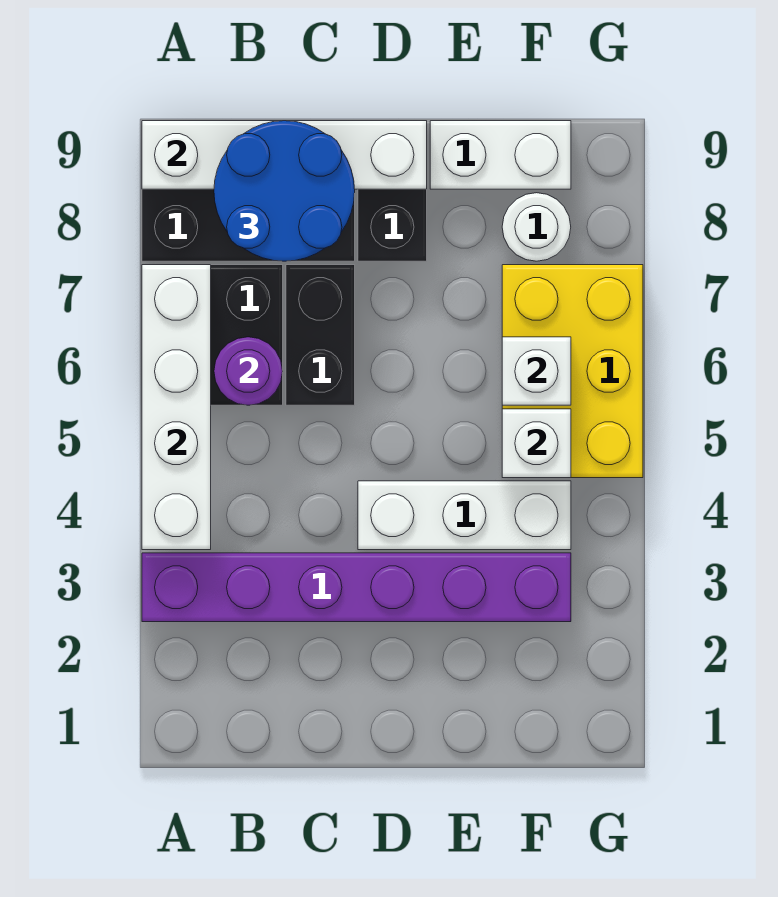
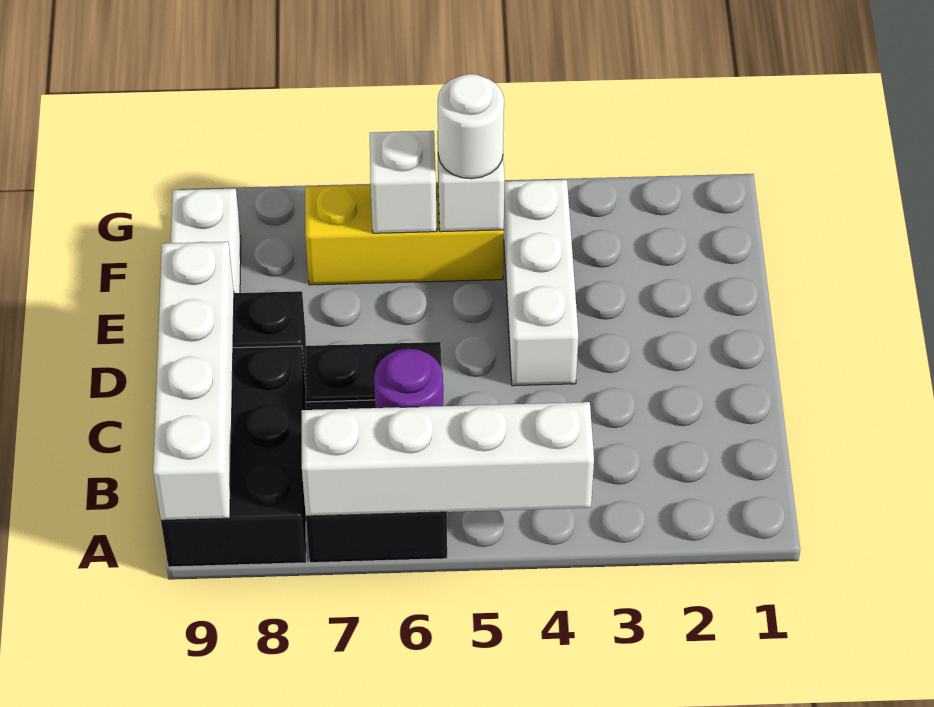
purple brick A3:F3 level 1 -> none
blue round brick B8:C9 level 3 -> none
yellow brick F5:G7 level 1 -> yellow brick F5:F7 level 1
white round brick F8 level 1 -> white round brick F5 level 3

